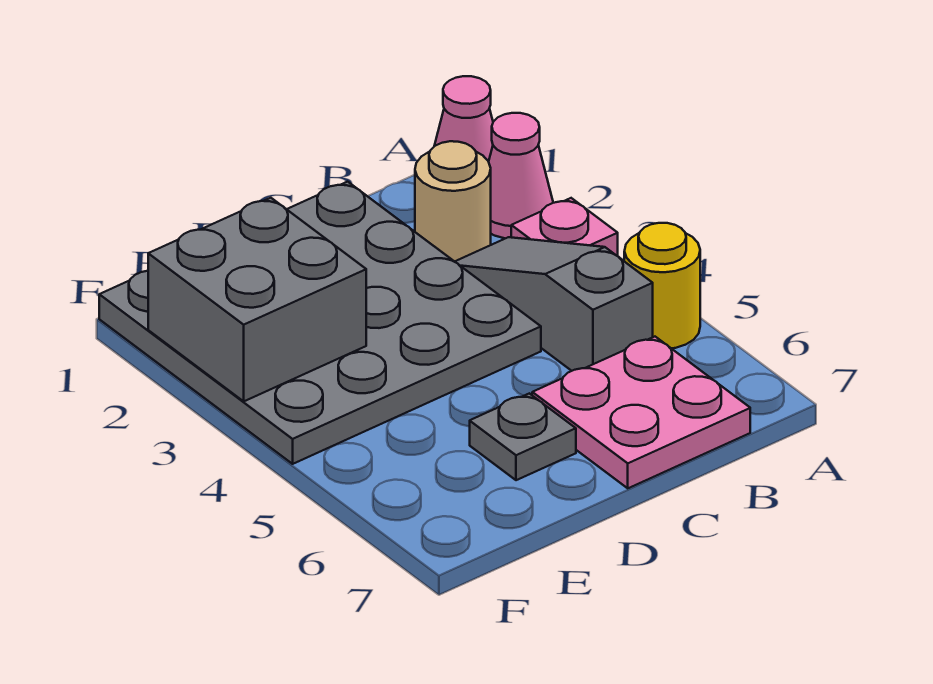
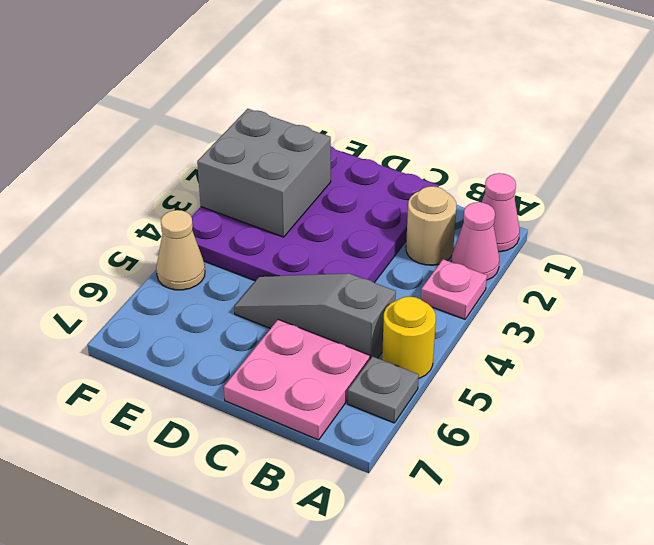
grey slope B3:B5 level 1 top 5 -> grey slope B5:D5 level 1 top B
grey plate C1:F4 level 1 -> purple plate C1:F4 level 1
grey plate D6 level 1 -> grey plate A6 level 1
none -> tan cone F5 level 1

